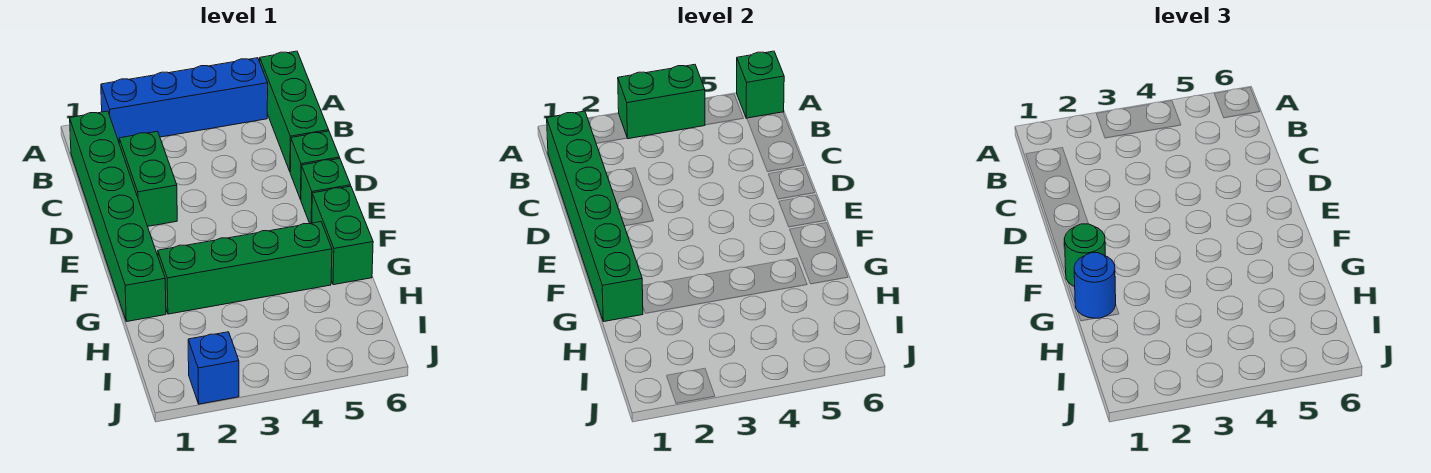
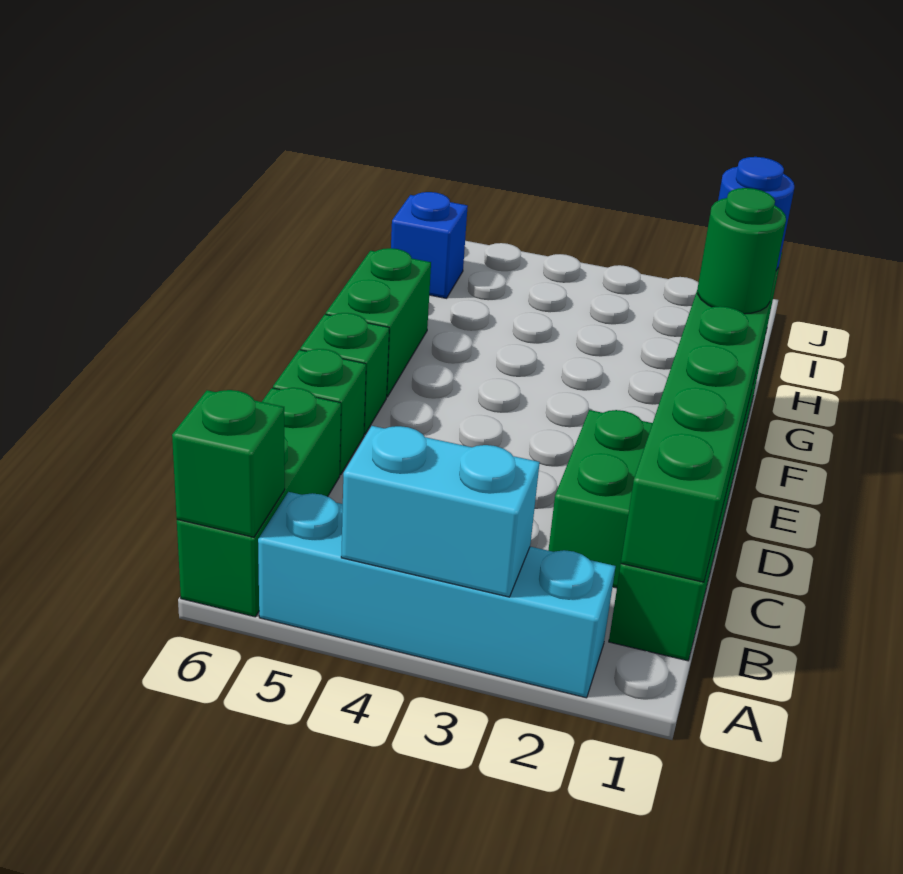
blue brick A2:A5 level 1 -> cyan brick A2:A5 level 1
green brick A3:A4 level 2 -> cyan brick A3:A4 level 2
green brick G2:G5 level 1 -> none
blue brick J2 level 1 -> blue brick I6 level 1

